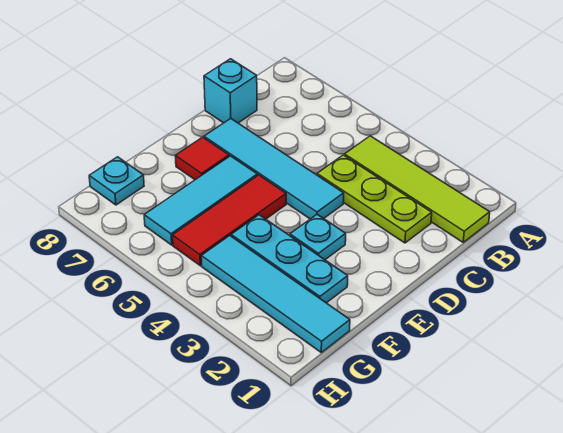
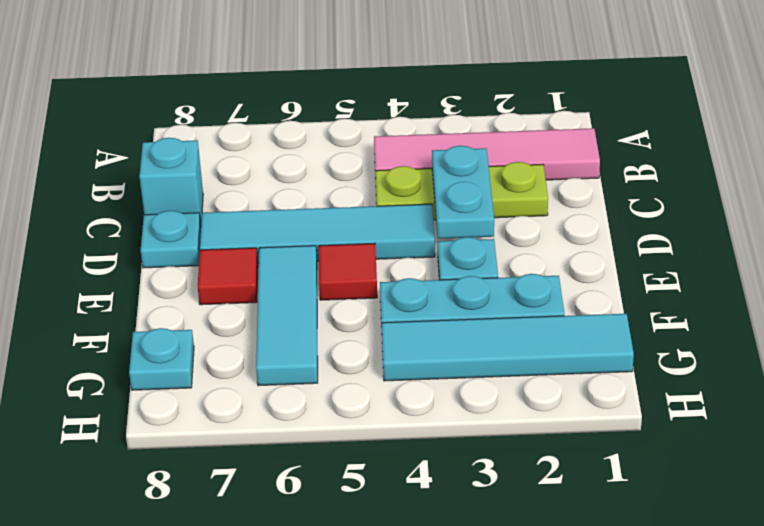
lime tile B1:B4 level 1 -> pink tile B1:B4 level 1
none -> cyan plate C3:D3 level 2
none -> cyan plate D8 level 1
red tile E5:G5 level 1 -> red tile E5 level 1

